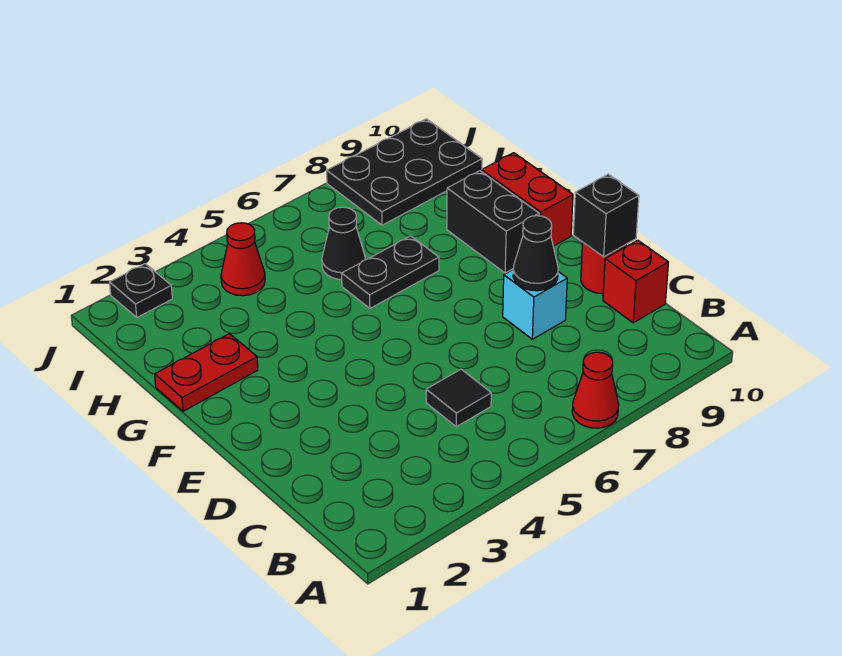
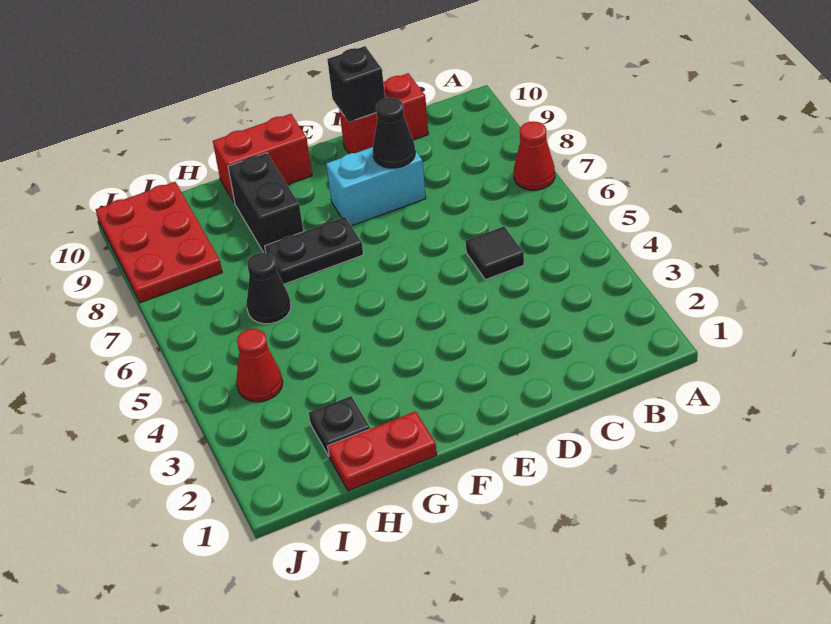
cyan brick D8 level 1 -> cyan brick D8:E8 level 1
black brick F9:G9 level 1 -> black brick G8:G9 level 1
red plate G1:G2 level 1 -> red plate G1:H1 level 1
black plate G6:G7 level 1 -> black plate F7:G7 level 1
black plate I8:J10 level 1 -> red plate I8:J10 level 1
black plate J2 level 1 -> black plate H2 level 1

